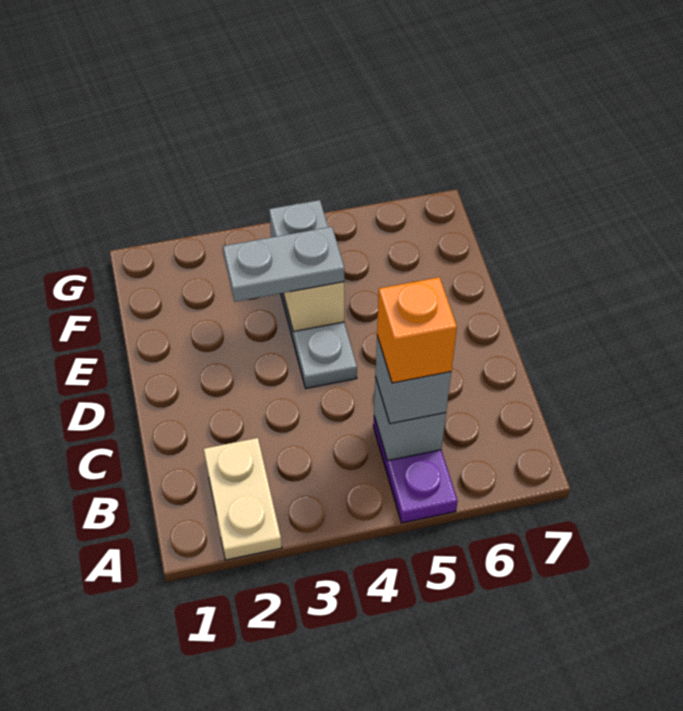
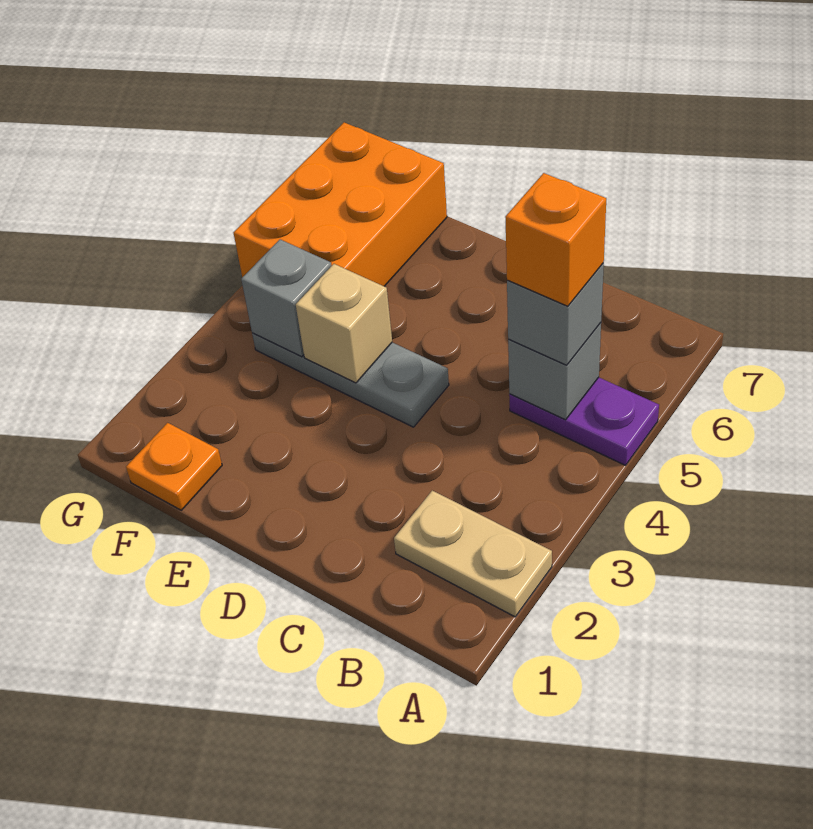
grey plate E3:E4 level 3 -> none
none -> orange plate F1 level 1
none -> orange brick F5:G7 level 1

